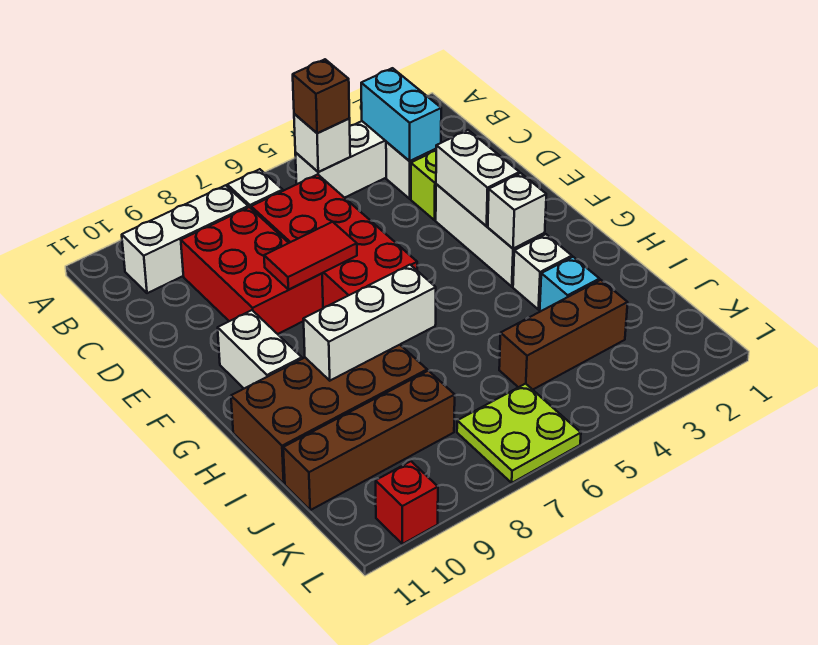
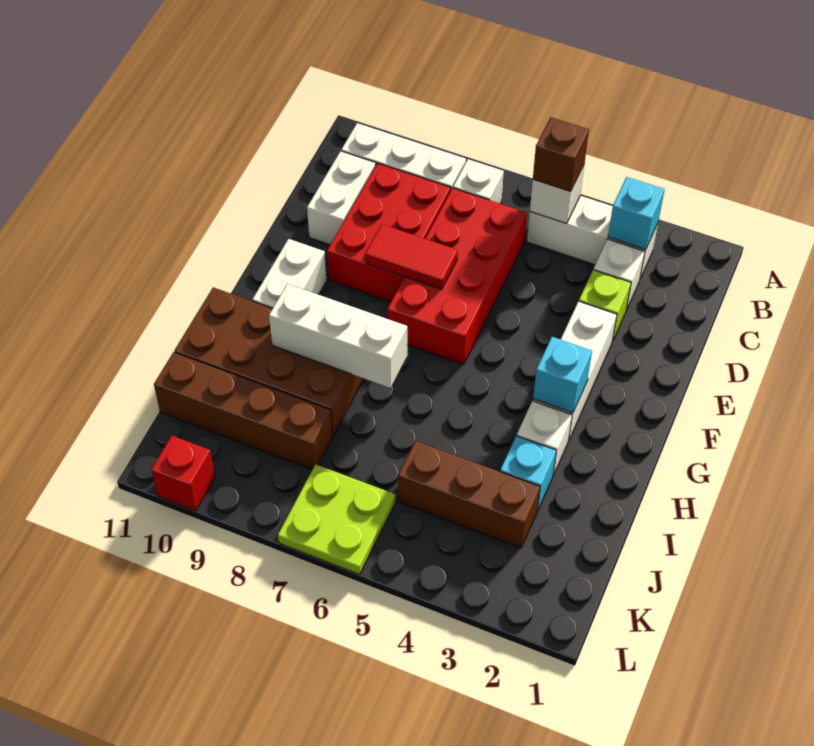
cyan brick B3:C3 level 2 -> cyan brick B3 level 2
white brick E3:F3 level 2 -> white brick C10:D10 level 1
white brick G3 level 2 -> cyan brick G3 level 2

